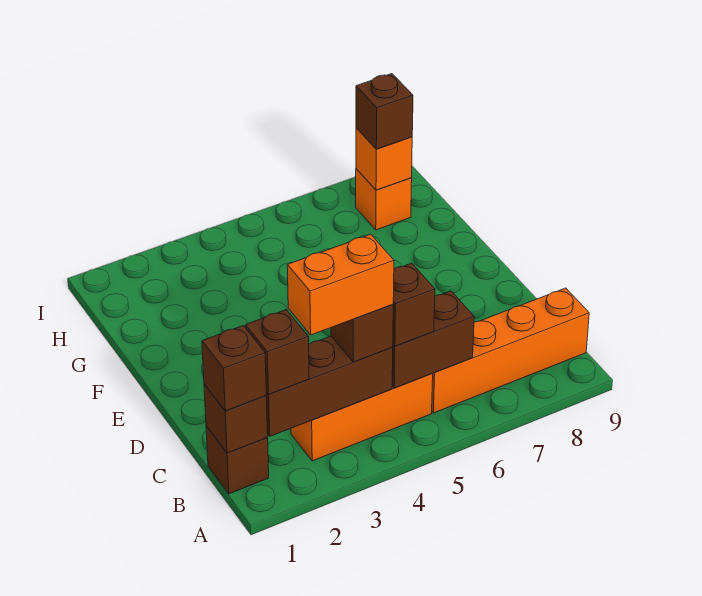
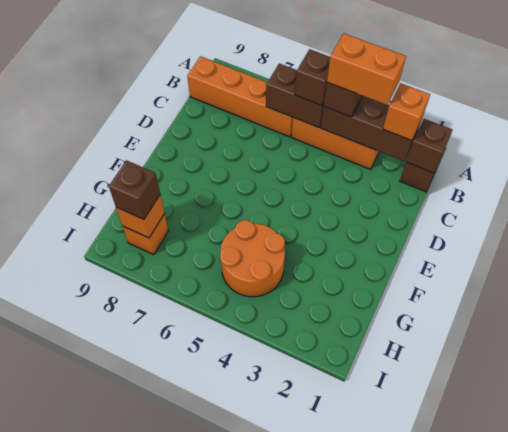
brown brick B1 level 3 -> none
brown brick B2 level 3 -> orange brick B2 level 3
none -> orange round brick G4:H5 level 1

